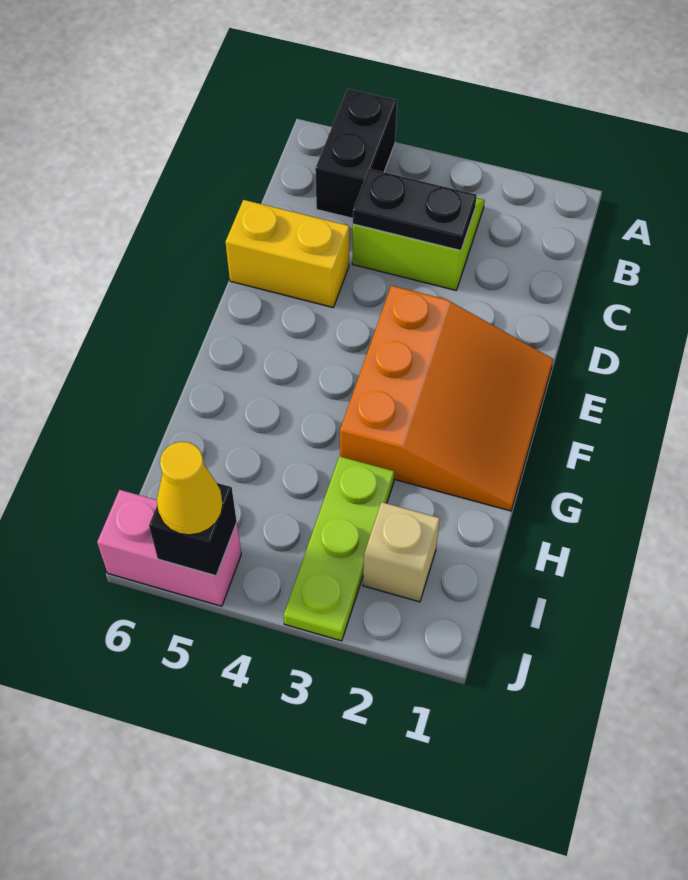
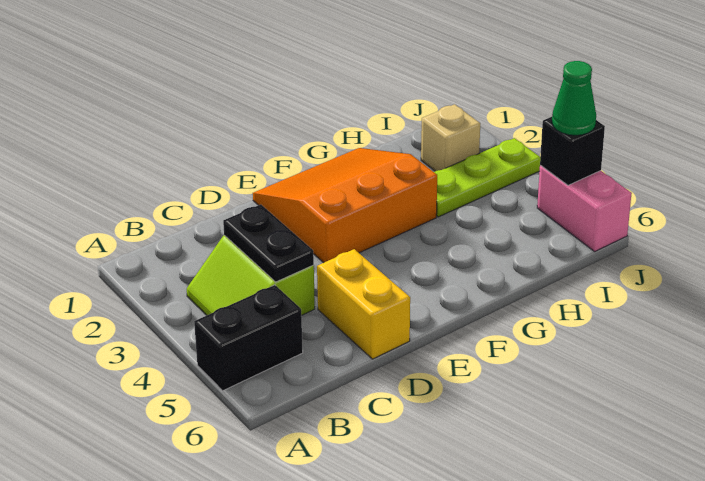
yellow cone J5 level 3 -> green cone J5 level 3

